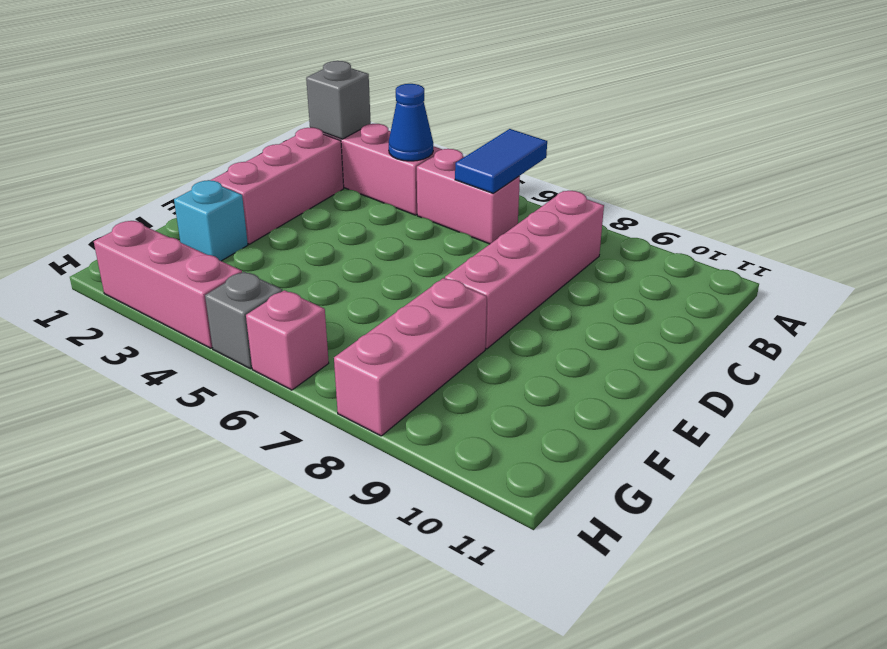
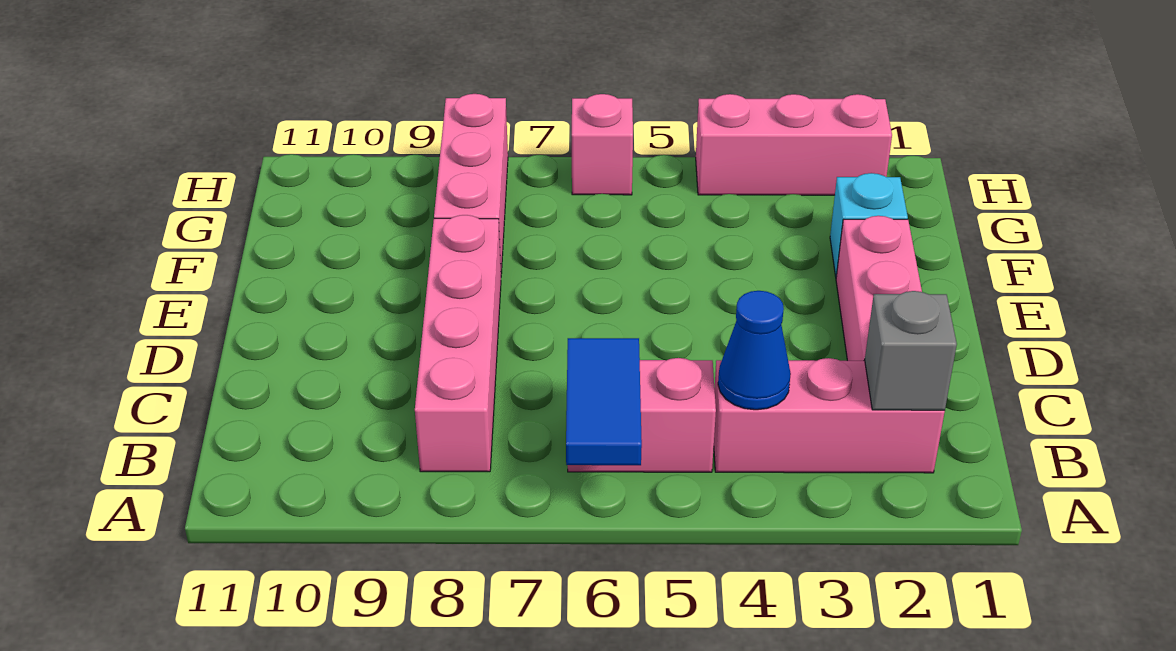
grey brick H5 level 1 -> none

